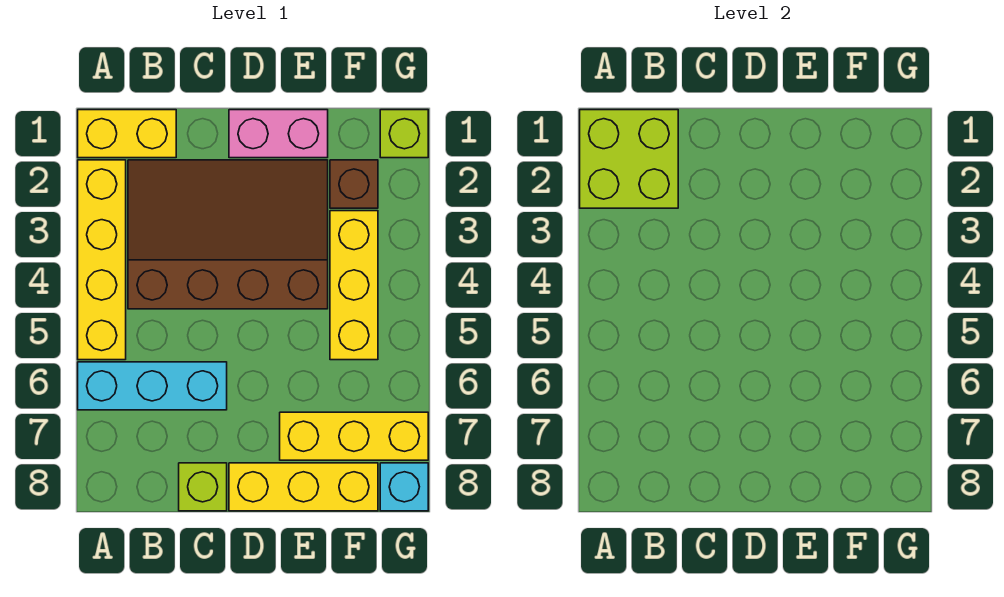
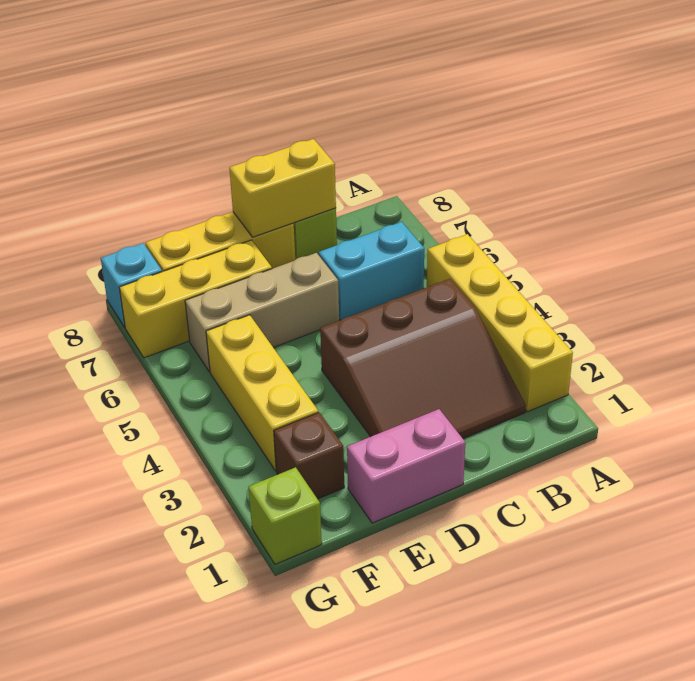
yellow brick A1:B1 level 1 -> yellow brick C8:D8 level 2
lime brick A1:B2 level 2 -> none
cyan brick A6:C6 level 1 -> cyan brick B6:C6 level 1
brown slope B2:E4 level 1 top 4 -> brown slope B2:D4 level 1 top 4
none -> tan brick D6:F6 level 1

